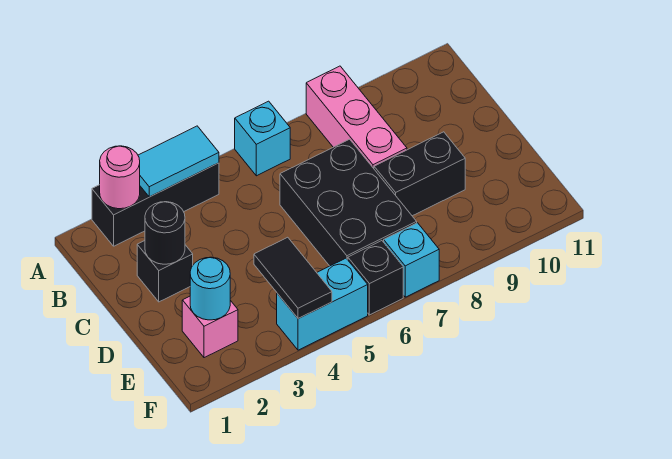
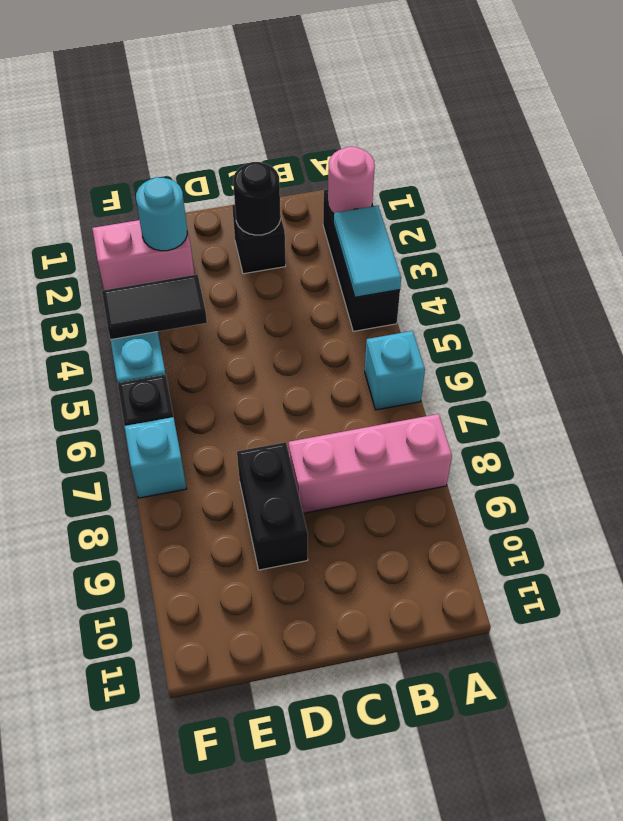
black brick C6:E7 level 1 -> none
pink brick E2 level 1 -> pink brick E2:F2 level 1

